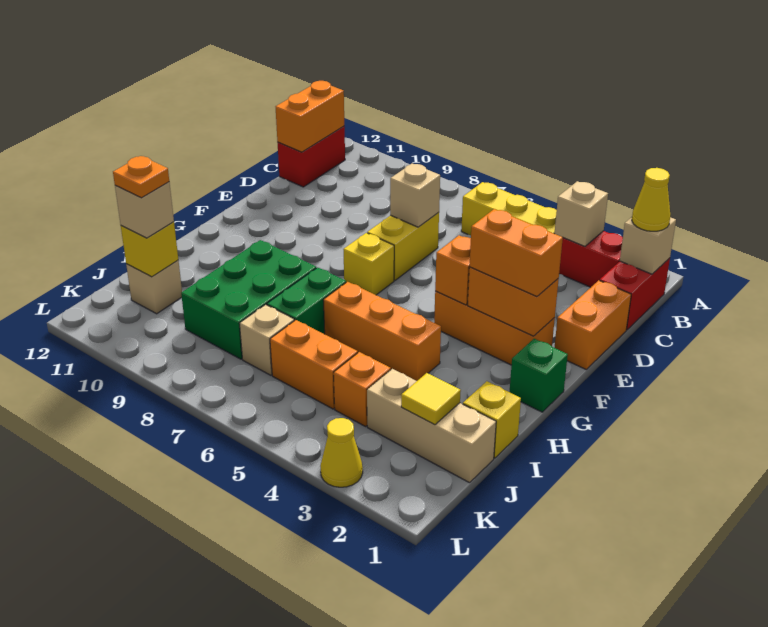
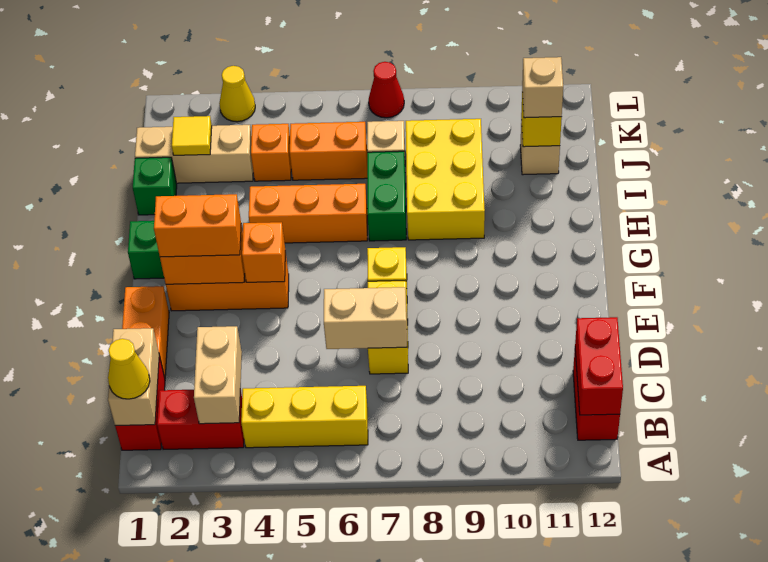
tan brick B1 level 2 -> tan brick B1:C1 level 2
tan brick B3 level 2 -> tan brick B3:C3 level 2
orange brick B12:C12 level 2 -> red brick B12:C12 level 2
tan brick D7 level 2 -> tan brick D6:D7 level 2
green brick H8:J9 level 1 -> yellow brick H8:J9 level 1
yellow brick I1 level 1 -> green brick I1 level 1
orange plate J11 level 4 -> none
none -> red cone L7 level 1

